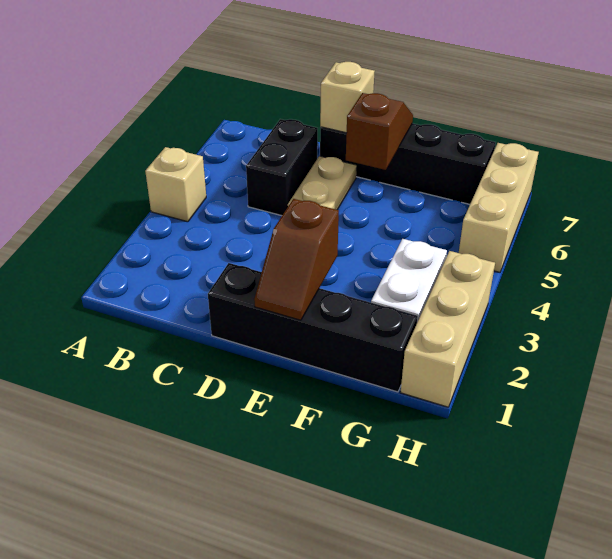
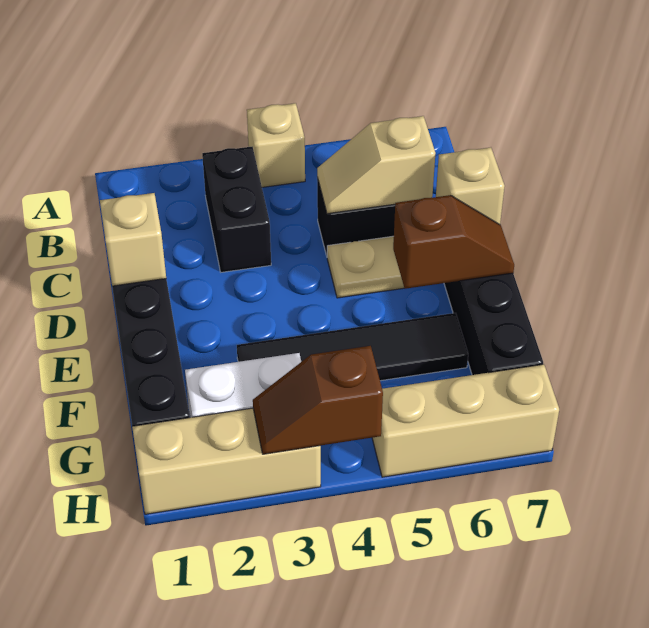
none -> black brick B3:C3 level 1
none -> tan slope C5:C6 level 2 top 6
none -> tan brick D1 level 2
brown slope E1:E2 level 2 top 2 -> brown slope H3:H4 level 2 top 4
none -> black tile F3:F6 level 1

